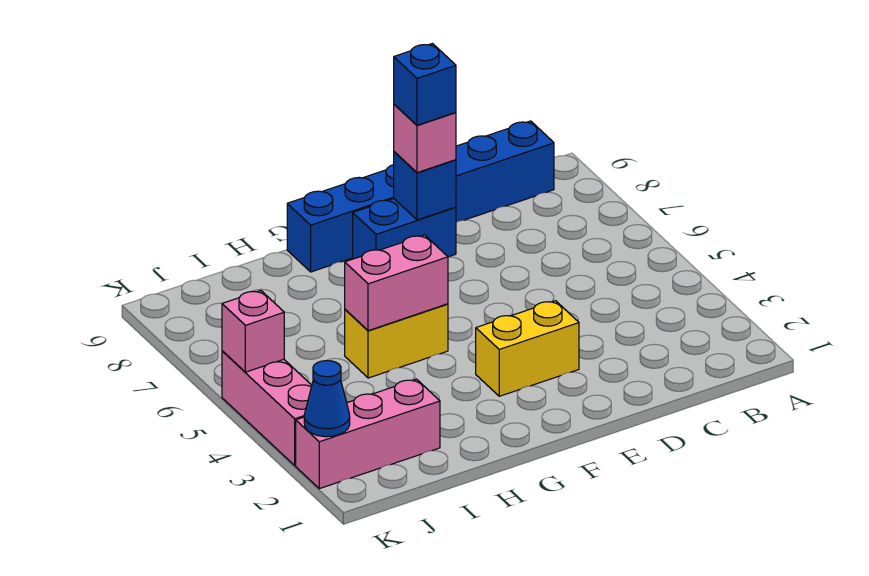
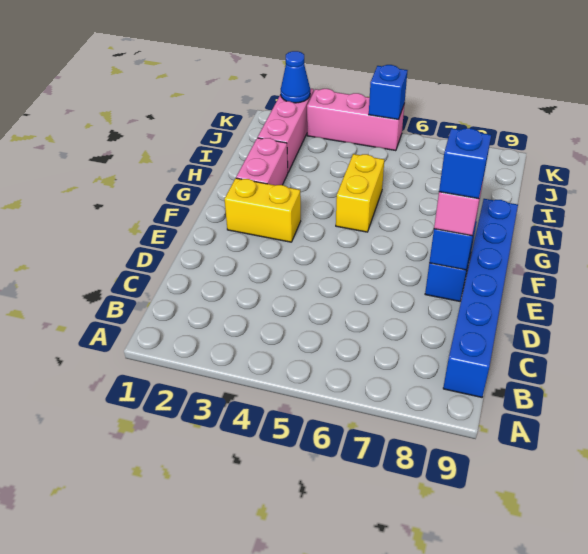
yellow brick E3:F3 level 1 -> yellow brick F2:F3 level 1
pink brick G5:H5 level 2 -> pink brick G2:H2 level 1
pink brick K5 level 2 -> blue brick K5 level 2

